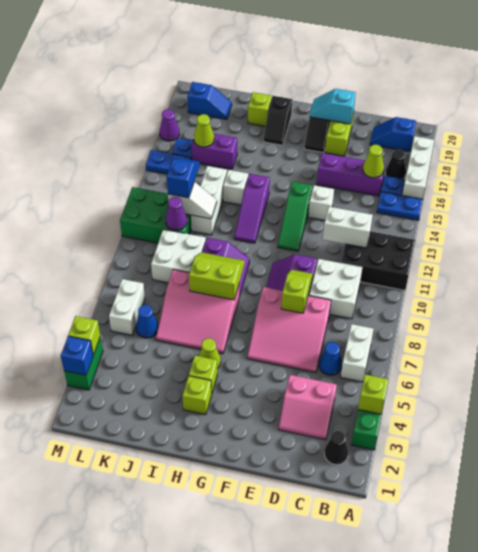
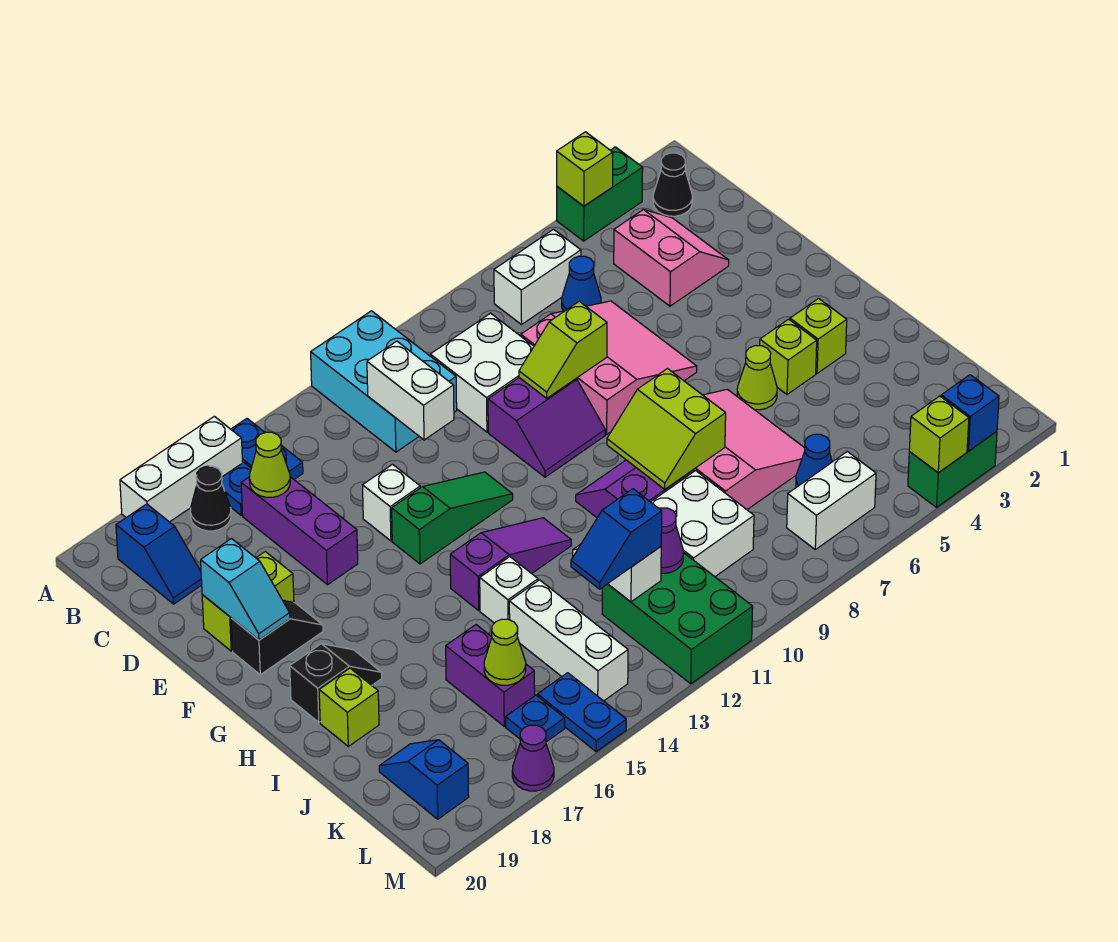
black brick A11:C12 level 1 -> cyan brick A11:C12 level 1
white brick J12:J14 level 1 -> white brick J14:L14 level 1

